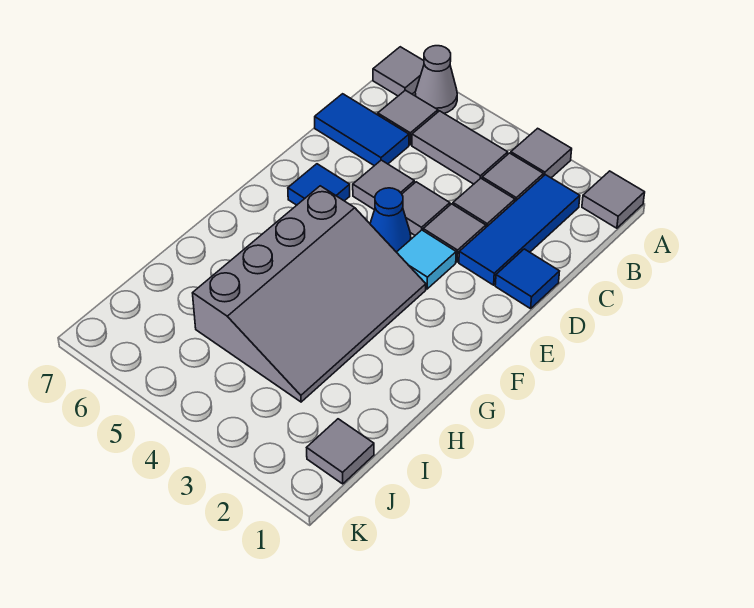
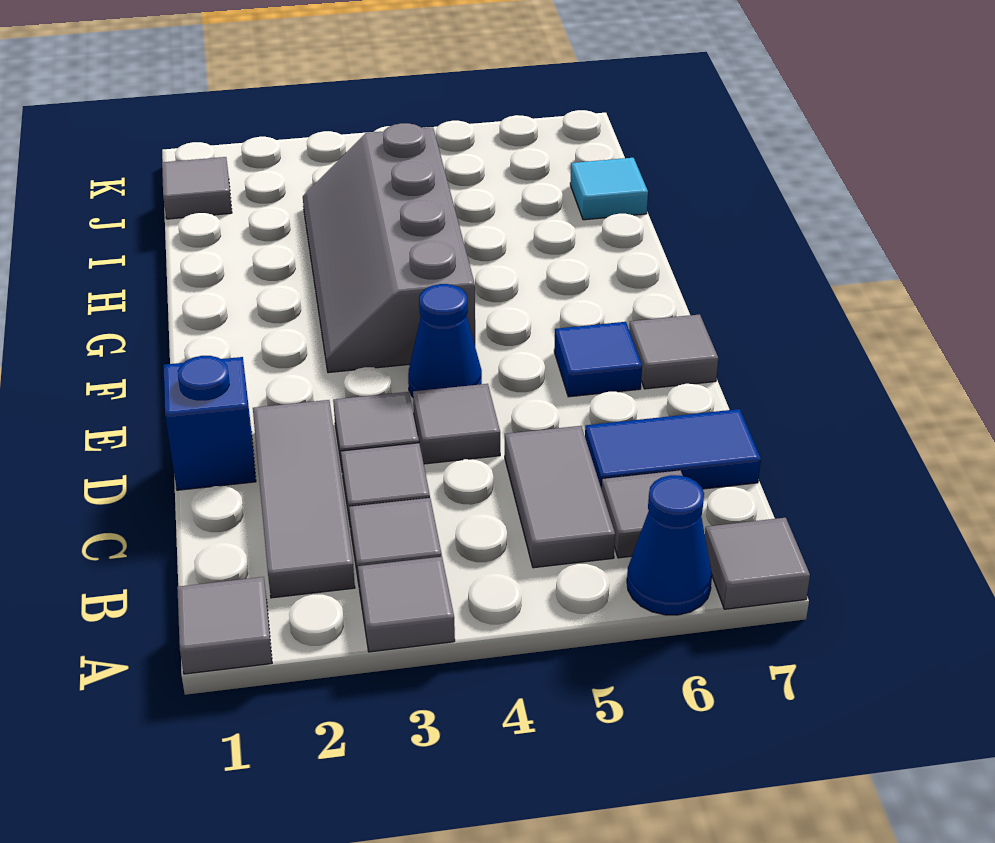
grey cone A6 level 1 -> blue cone A6 level 1
blue tile B2:D2 level 1 -> grey tile B2:D2 level 1
grey tile B4:B5 level 1 -> grey tile B5:C5 level 1
blue tile D1 level 1 -> blue brick D1 level 1
grey tile D5 level 1 -> grey tile E7 level 1
cyan tile E3 level 1 -> cyan tile I7 level 1
grey slope F3:I5 level 1 top 5 -> grey slope F3:I4 level 1 top 4

